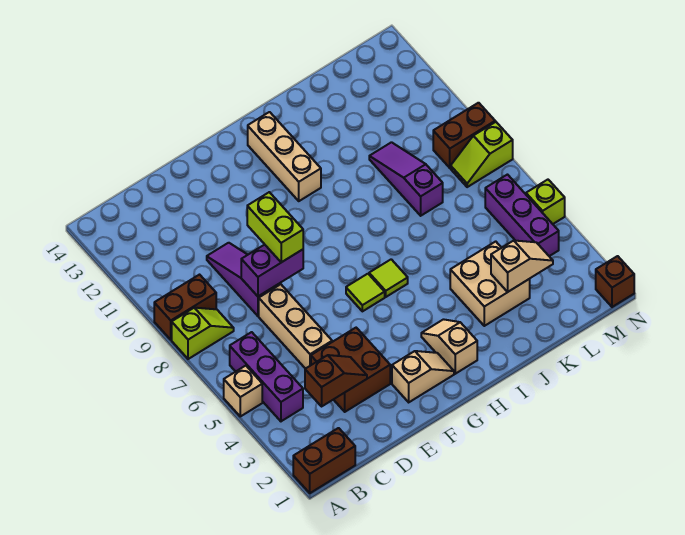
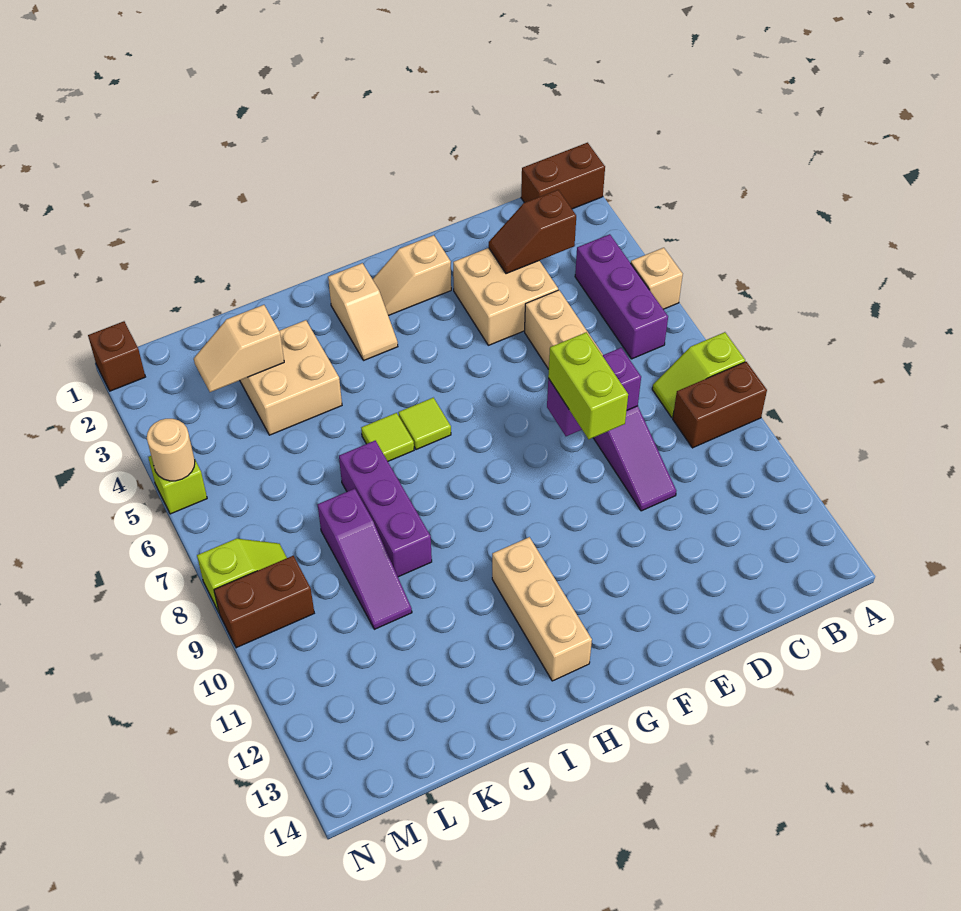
brown brick D3:E4 level 1 -> tan brick D3:E4 level 1
lime tile G6 level 1 -> lime tile I6 level 1
purple brick M4:M6 level 1 -> purple brick J7:J9 level 1
none -> tan round brick N5 level 2

